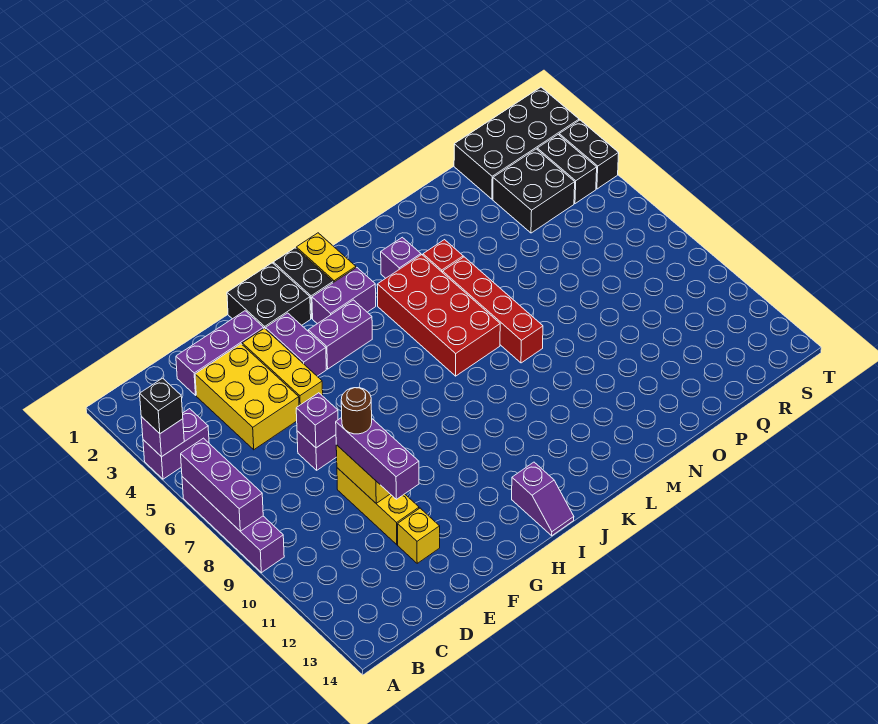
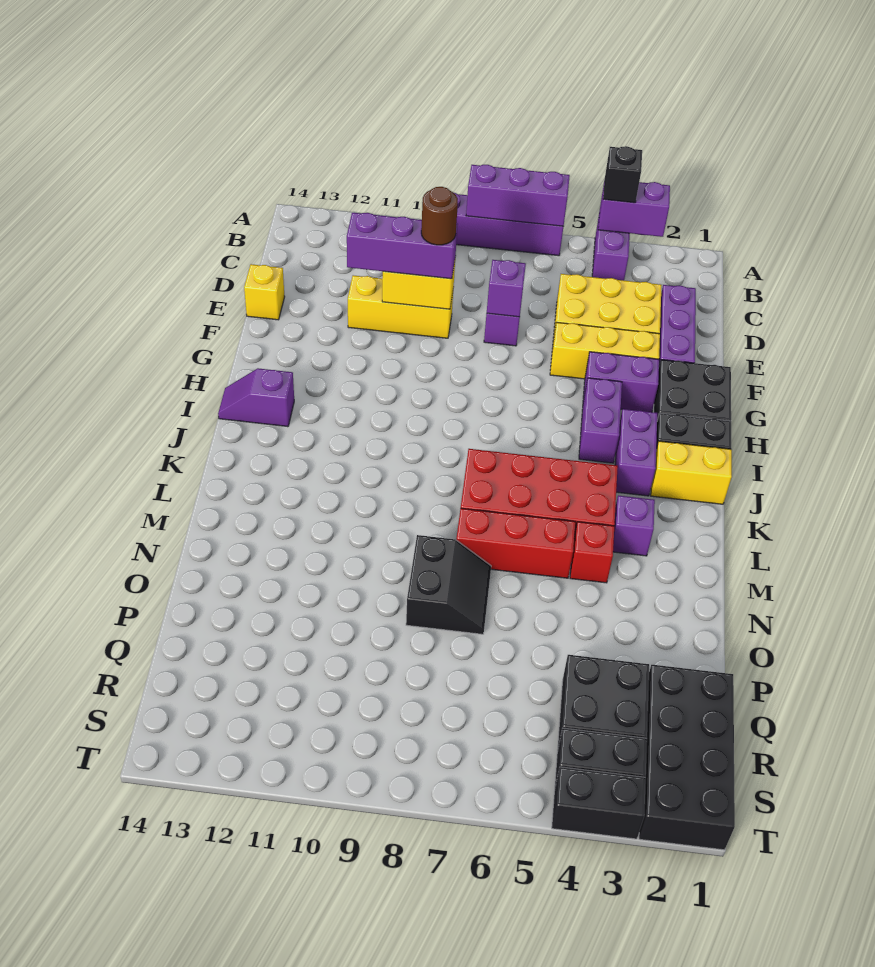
purple brick A4 level 2 -> purple brick A3:A4 level 2
yellow brick E12 level 1 -> yellow brick E14 level 1
red brick M5:M8 level 1 -> red brick M5:M7 level 1
none -> black slope N7:O8 level 1 top 8

